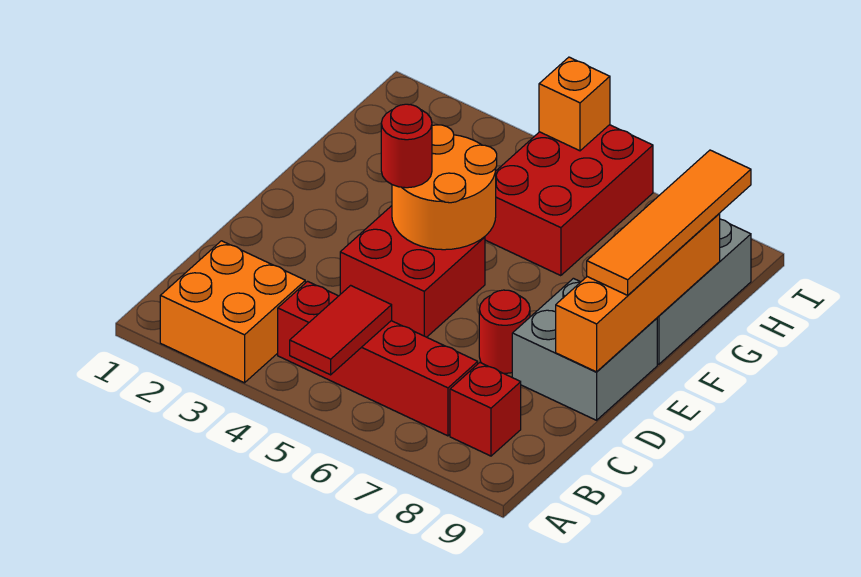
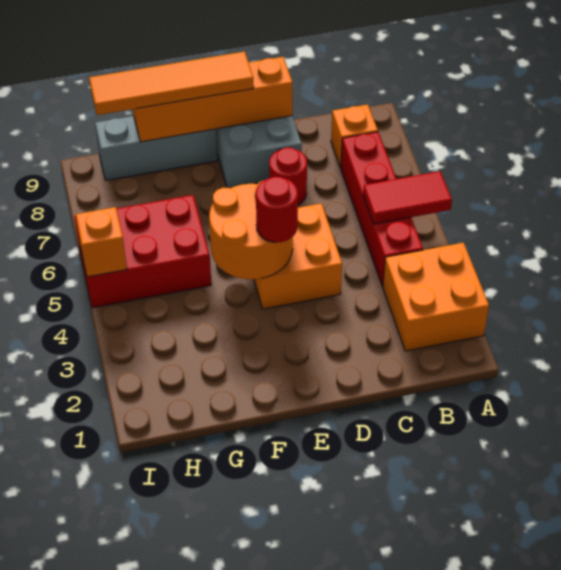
red brick B8 level 1 -> orange brick B8 level 1
red brick D4:E5 level 1 -> orange brick D4:E5 level 1

